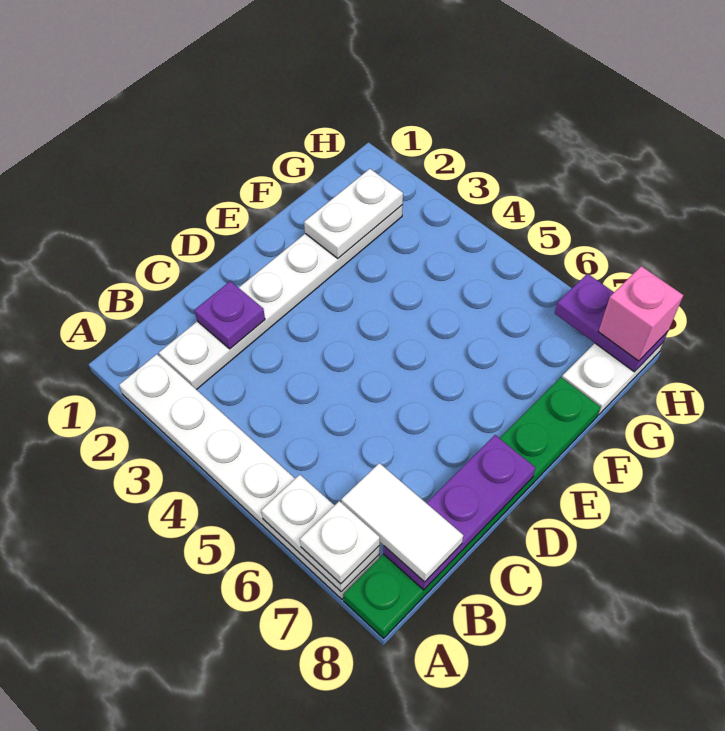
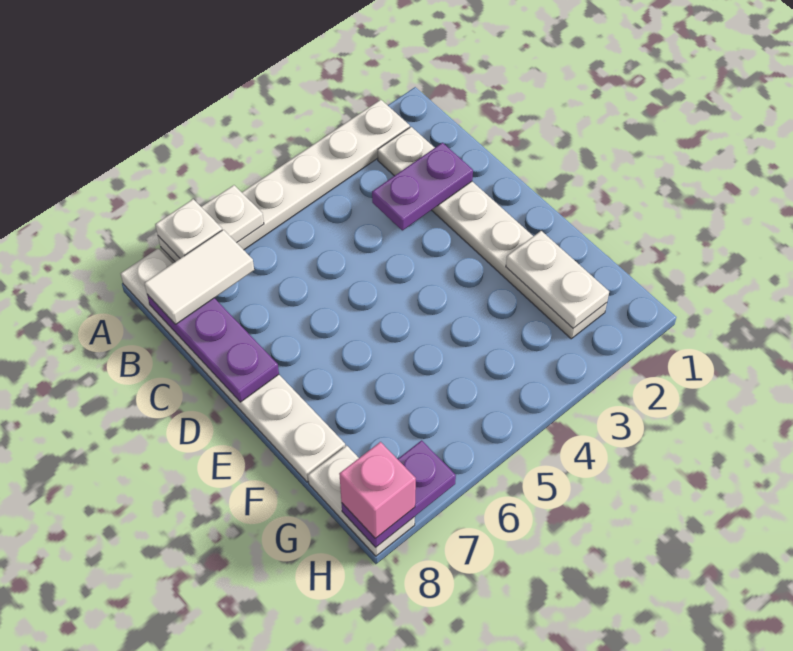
green plate A8:F8 level 1 -> white plate A8:F8 level 1
purple plate C2 level 2 -> purple plate C2:C3 level 2

